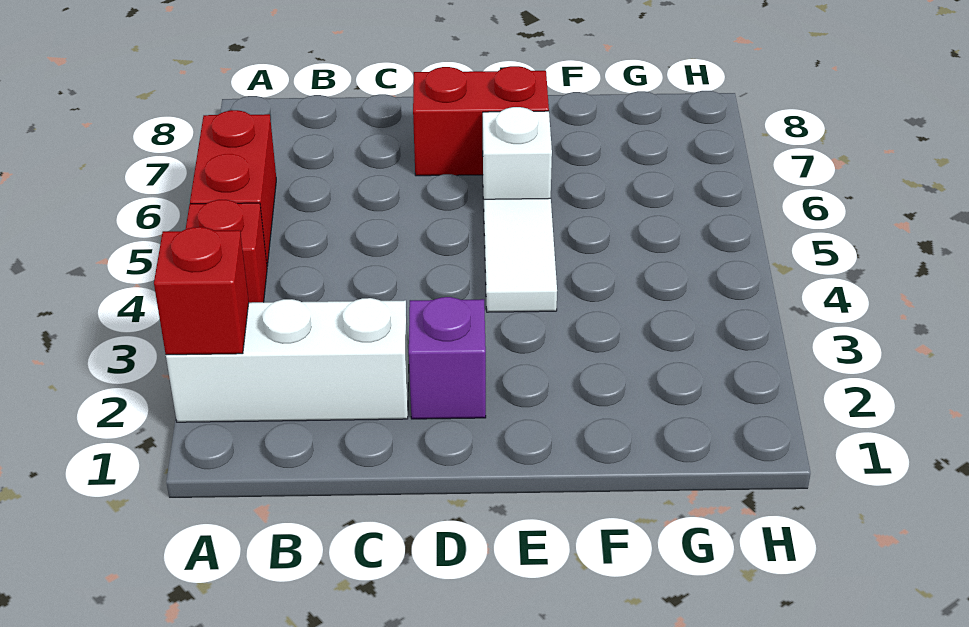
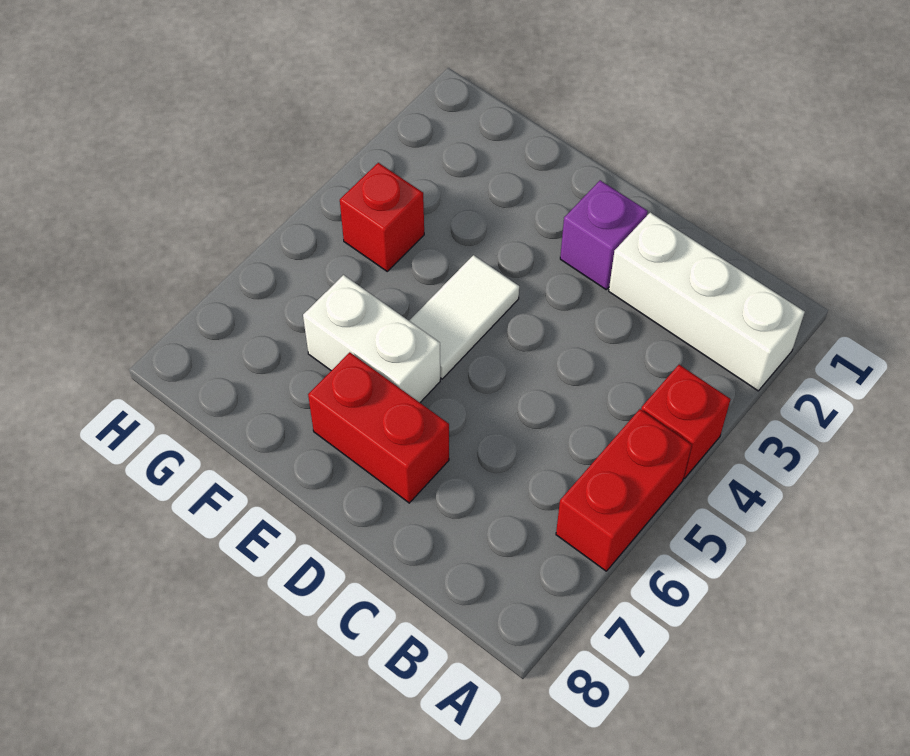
red brick A2 level 2 -> red brick G4 level 1
white brick E6 level 1 -> white brick E6:F6 level 1

